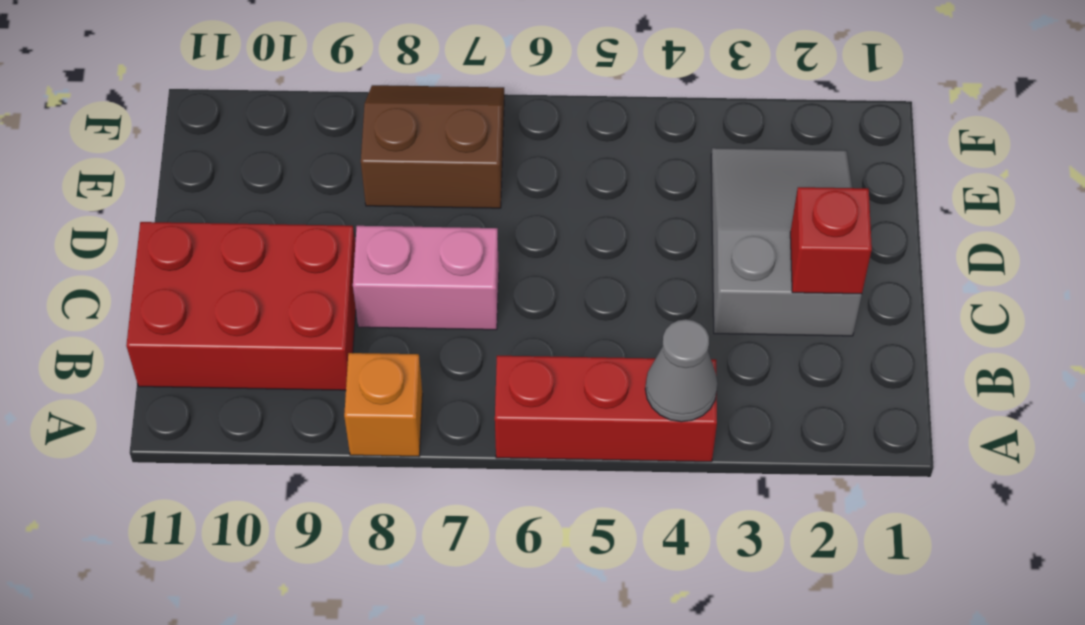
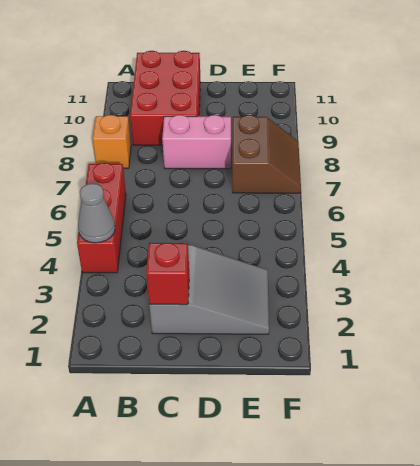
pink brick C7:C8 level 1 -> pink brick C8:D8 level 1

